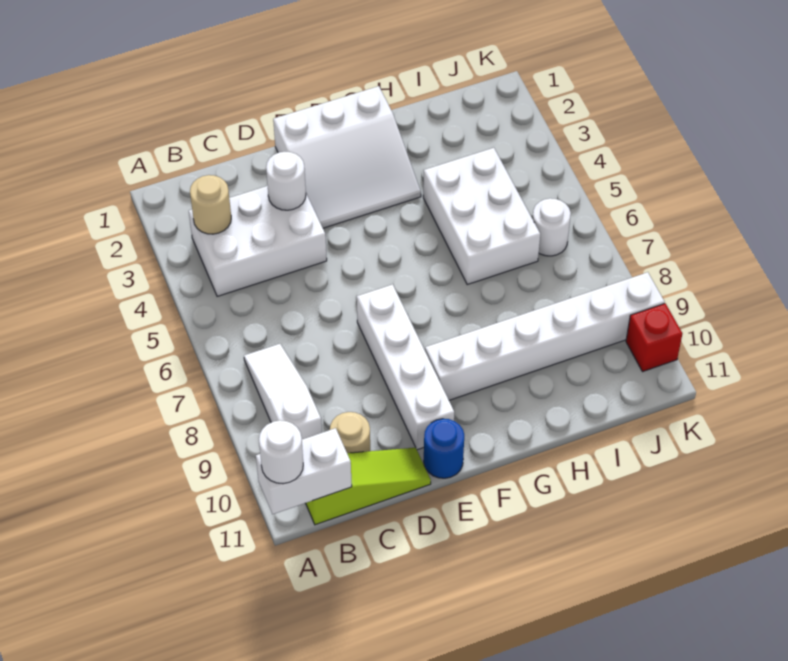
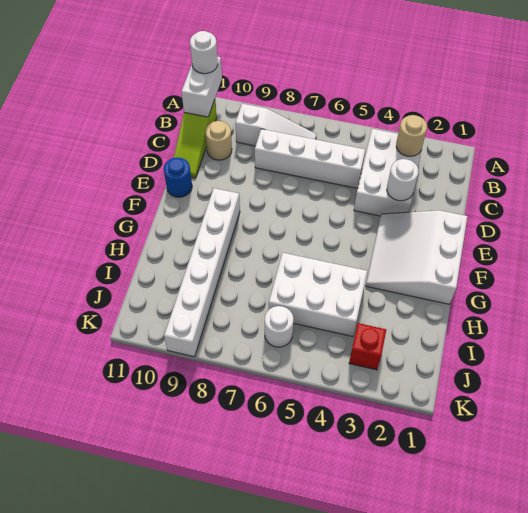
white brick E7:E10 level 1 -> white brick C5:C8 level 1
red brick K10 level 1 -> red brick J3 level 1

